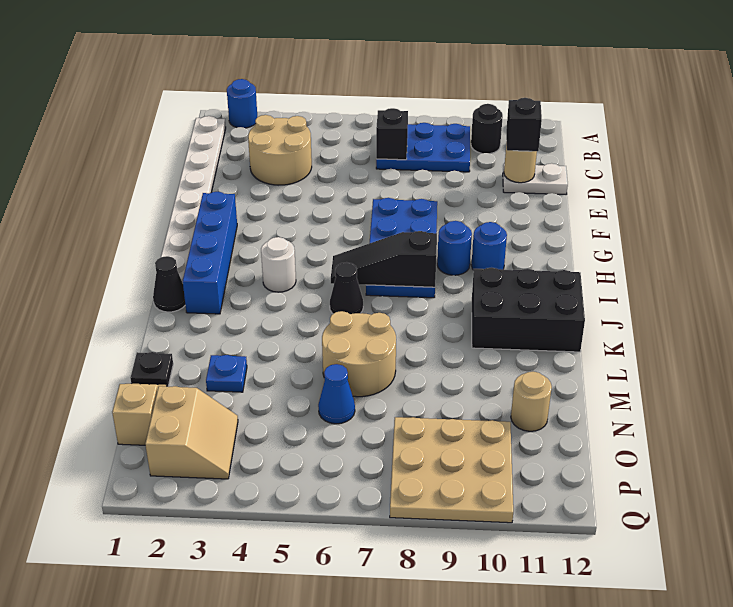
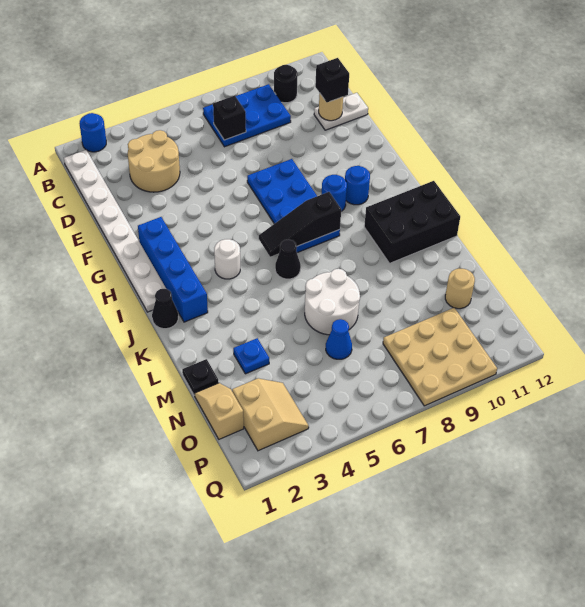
tan round brick L6:M7 level 1 -> white round brick L6:M7 level 1

